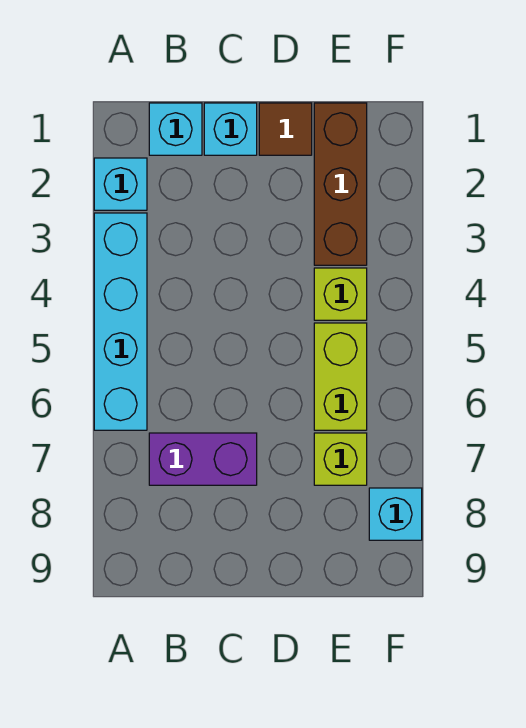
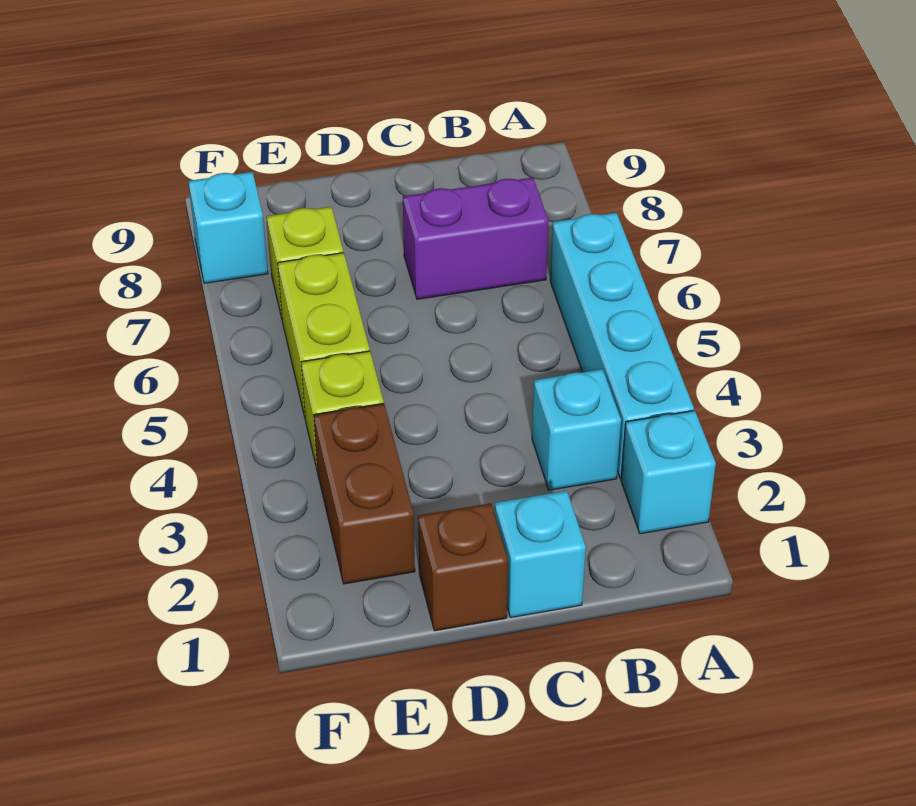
cyan brick B1 level 1 -> cyan brick B3 level 1
brown tile D1 level 1 -> brown brick D1 level 1
brown brick E1:E3 level 1 -> brown brick E2:E3 level 1

